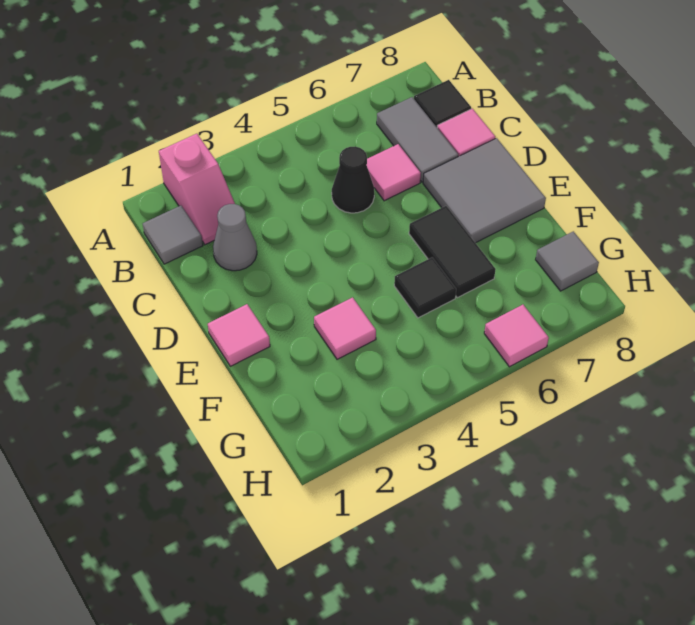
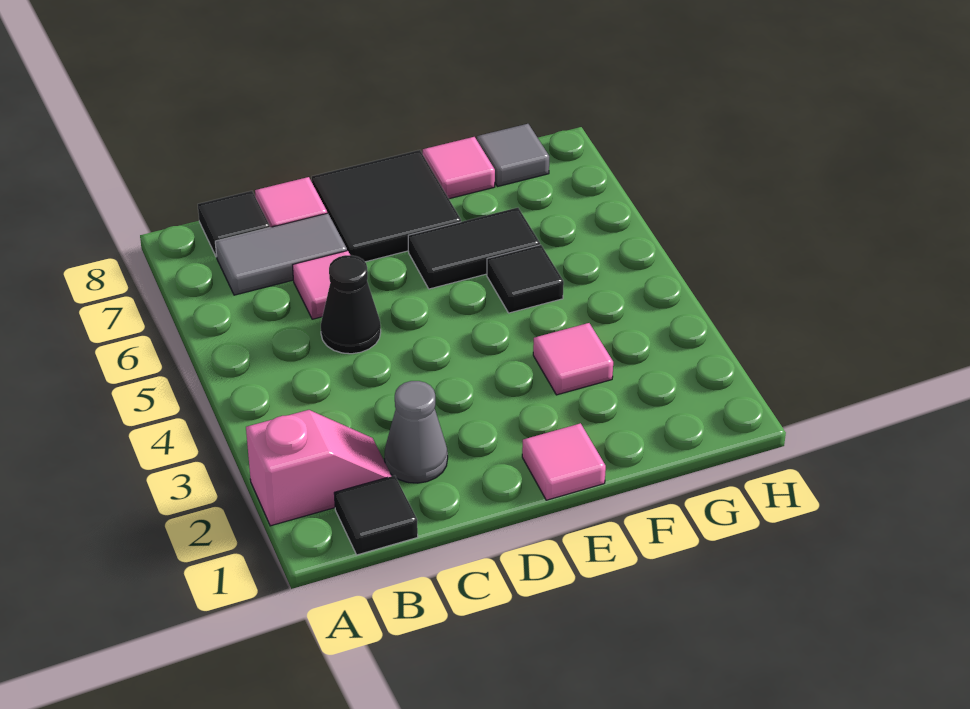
grey tile B1 level 1 -> black tile B1 level 1
grey tile D7:E8 level 1 -> black tile D7:E8 level 1
pink tile H6 level 1 -> pink tile F8 level 1

